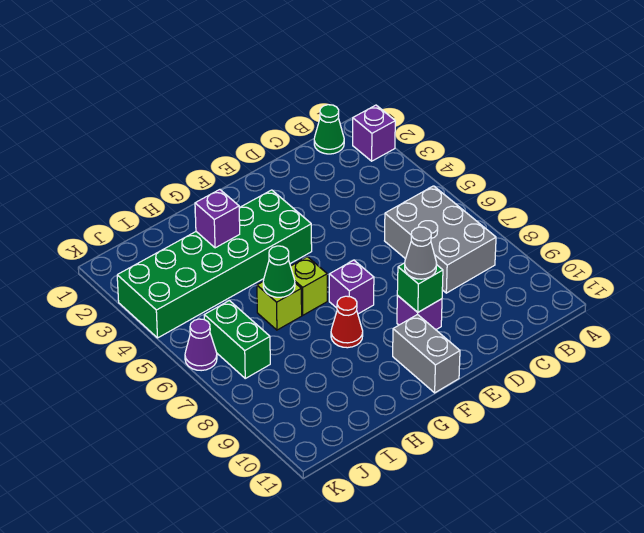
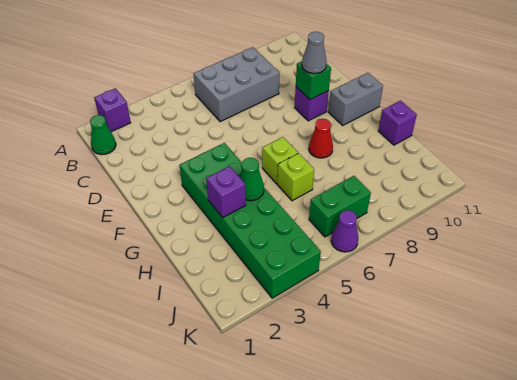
purple brick F7 level 1 -> purple brick H11 level 1
green cone H6 level 2 -> green cone H4 level 2

